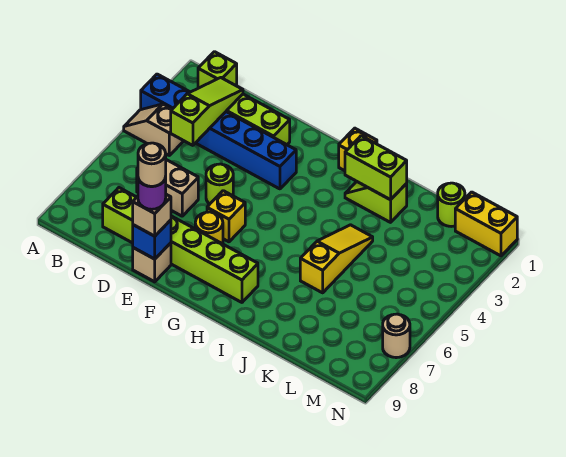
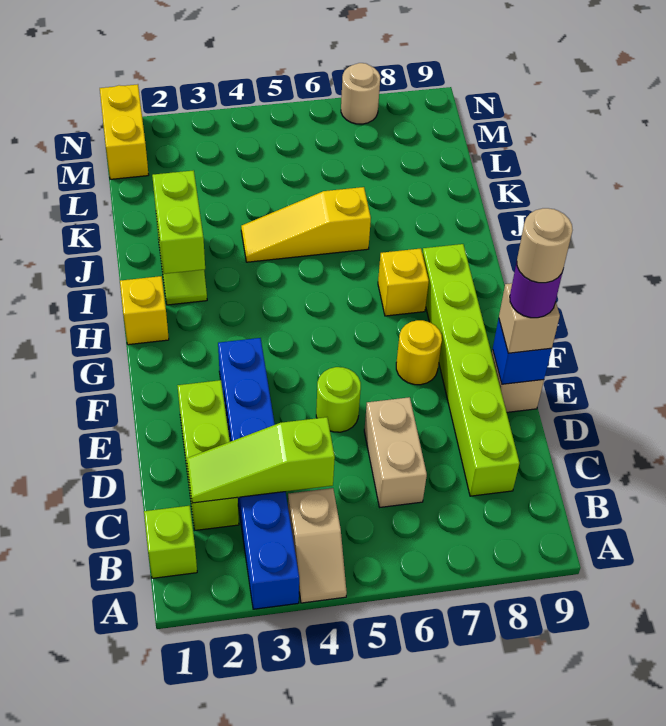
yellow brick F6 level 1 -> yellow brick H7 level 1
lime round brick L1 level 1 -> none

